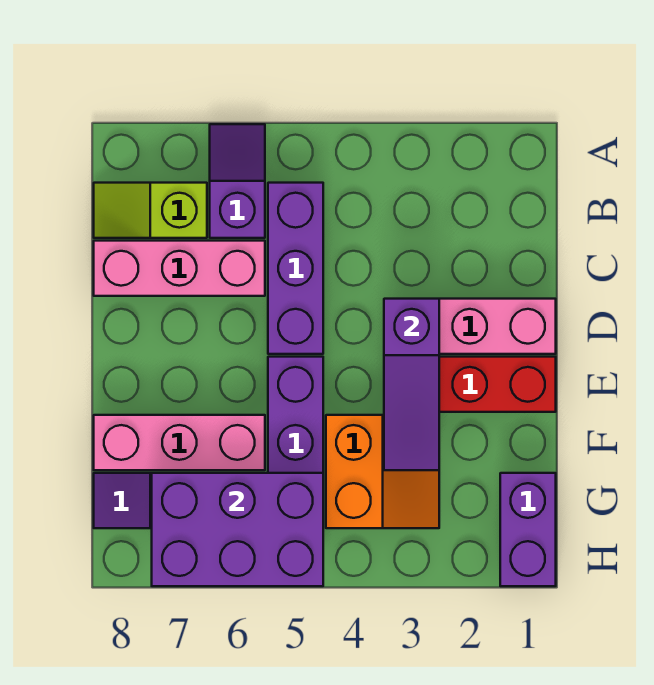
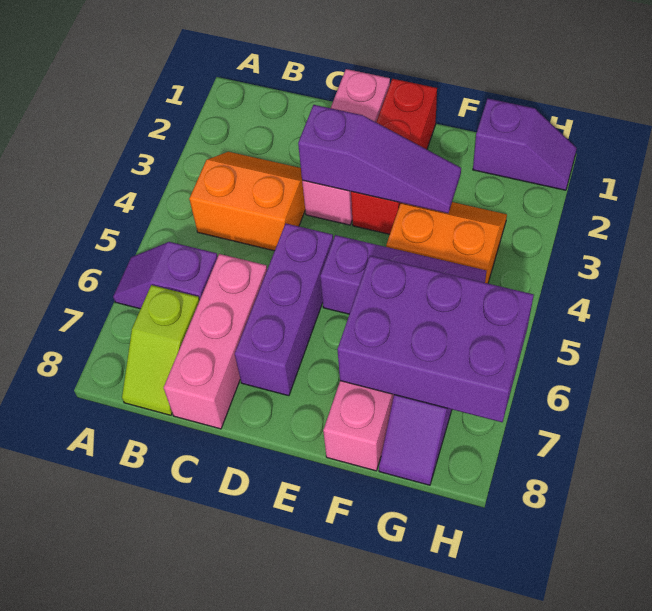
none -> orange slope B3:C4 level 1 top 4
purple brick B5:D5 level 1 -> purple brick D5:D7 level 1
purple brick G1:H1 level 1 -> purple slope G1:H1 level 1 top G
purple brick G5:H7 level 2 -> purple brick F6:H7 level 2

